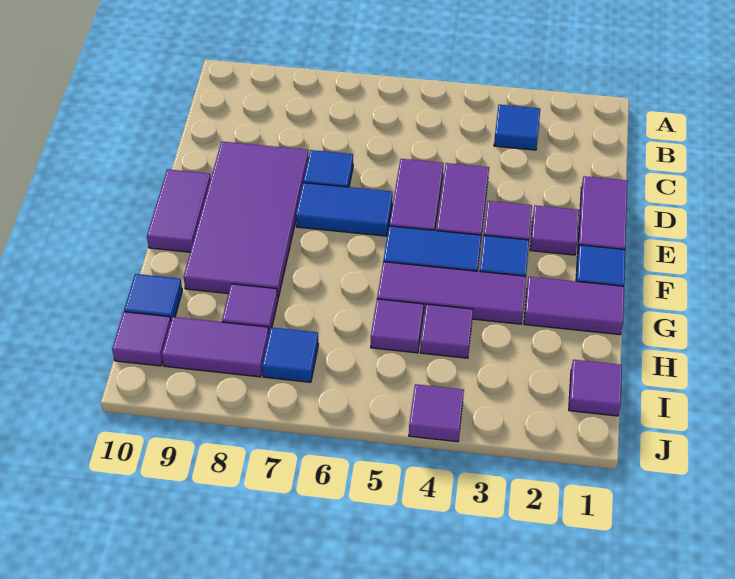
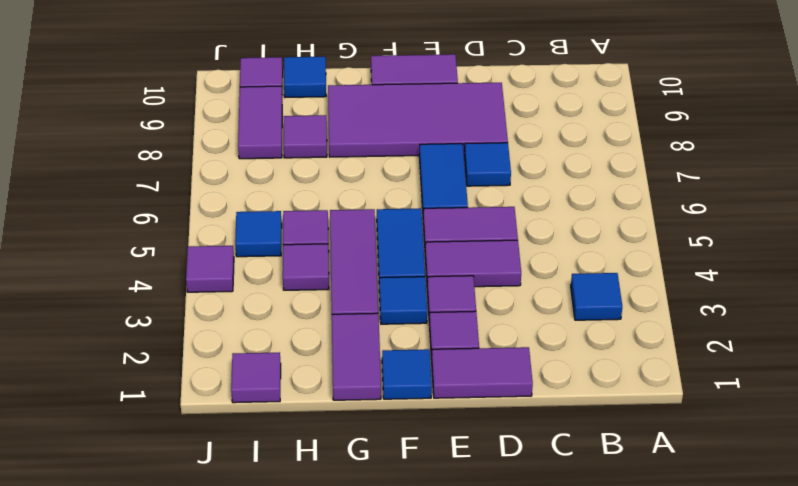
blue tile I7 level 1 -> blue tile I5 level 1

